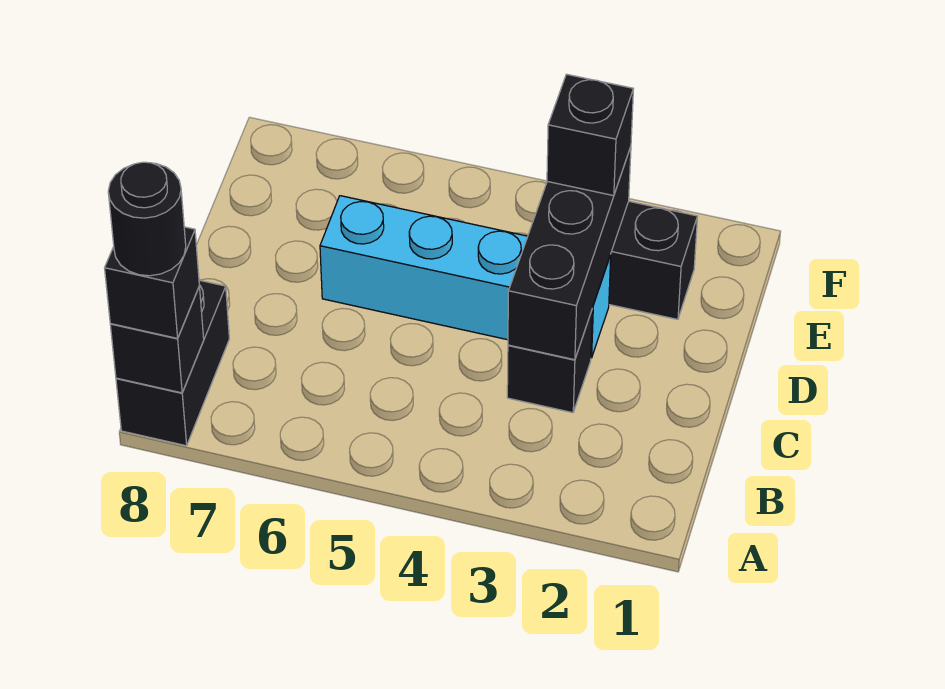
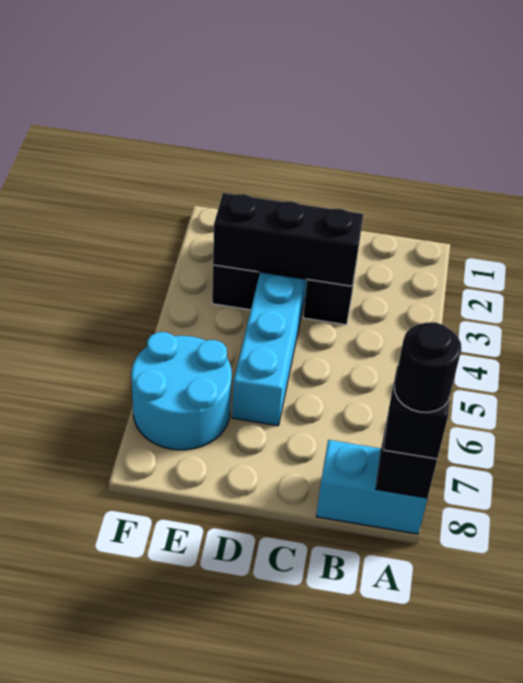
black brick A8:B8 level 1 -> cyan brick A8:B8 level 1
black brick E3 level 3 -> none
none -> cyan round brick E6:F7 level 1

